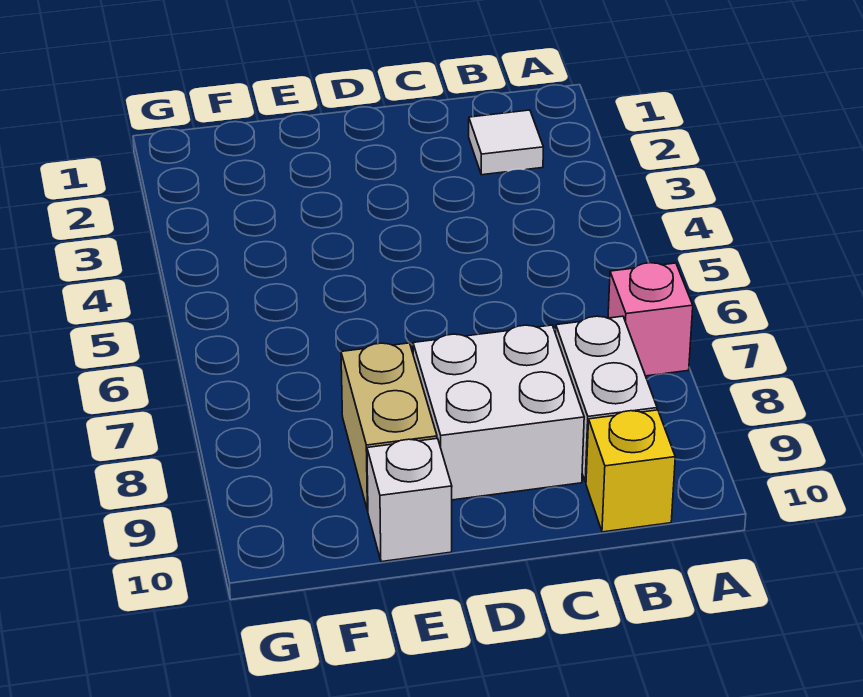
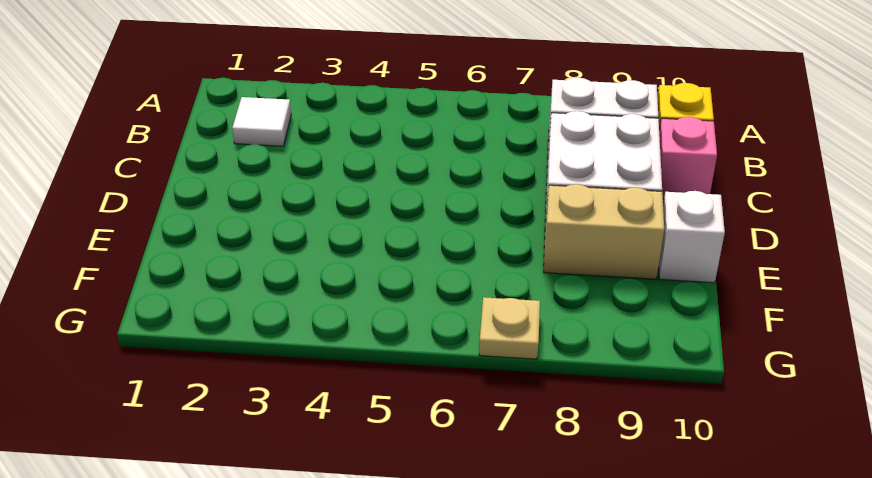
pink brick A7 level 1 -> pink brick C10 level 1
none -> tan plate G7 level 1

